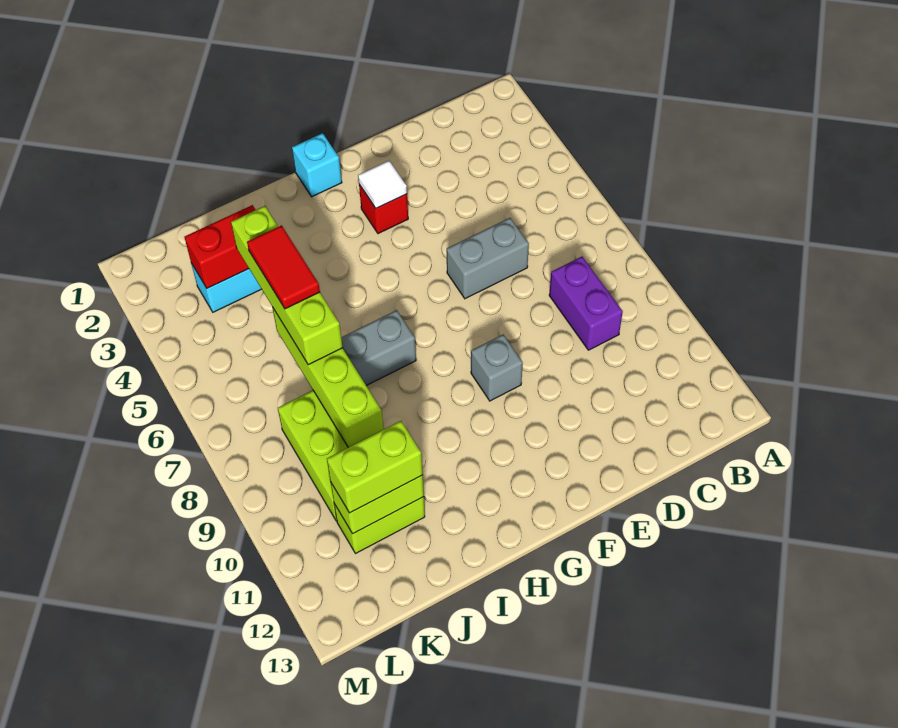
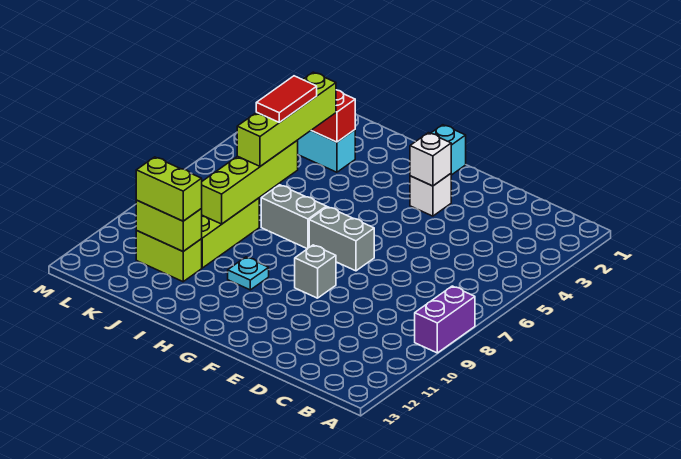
purple brick C8:C9 level 1 -> purple brick A8:A9 level 1
grey brick D6:E6 level 1 -> grey brick F7:G7 level 1
red brick F3 level 1 -> white brick F3 level 1
white tile F3 level 2 -> white brick F3 level 2
none -> cyan plate H10 level 1

